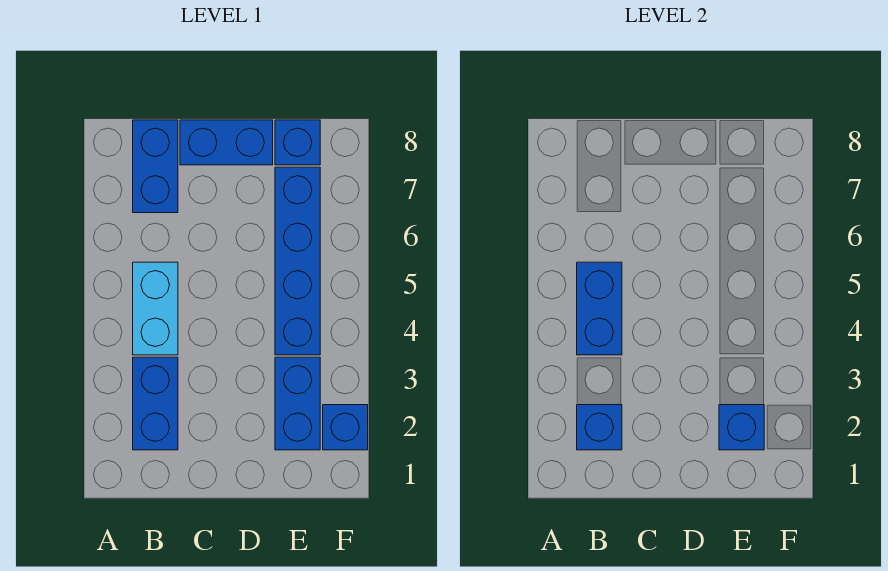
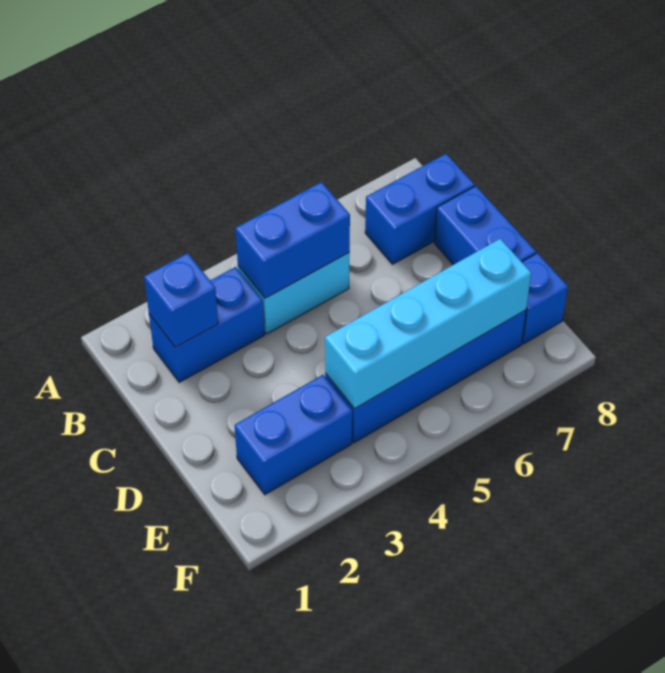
blue brick E2 level 2 -> none
none -> cyan brick E4:E7 level 2
blue brick F2 level 1 -> none

